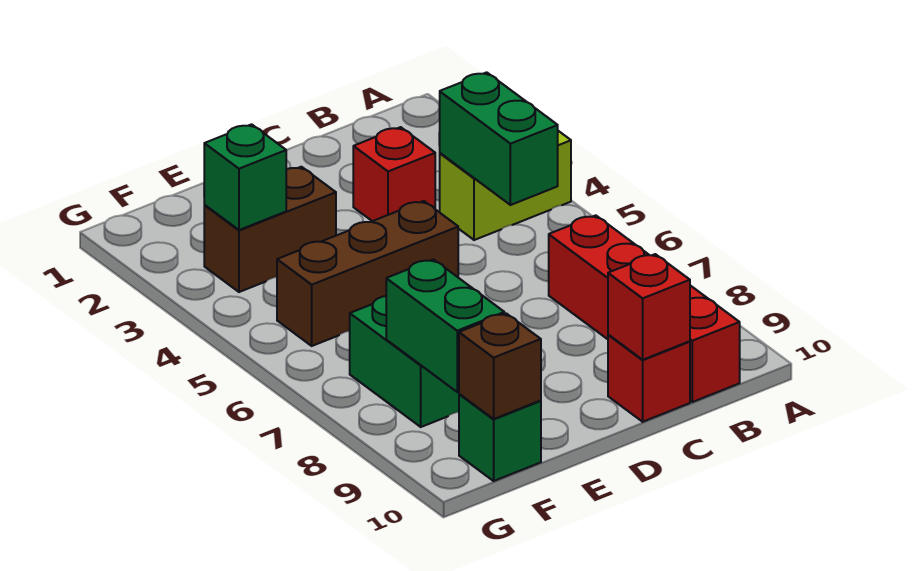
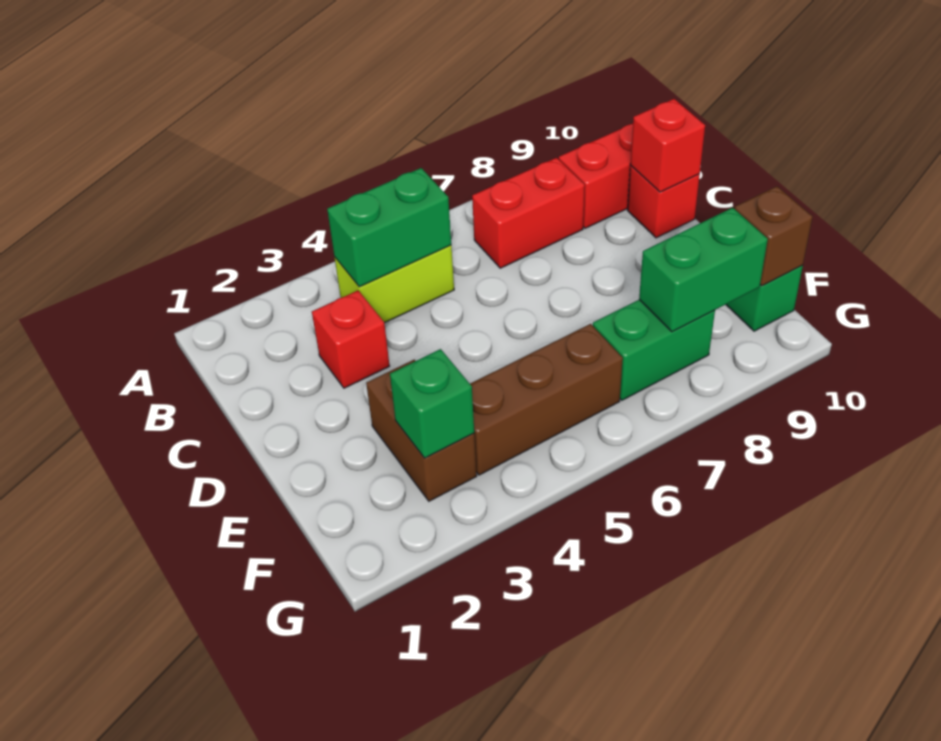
lime brick A4:B4 level 1 -> lime brick B4:B5 level 1
brown brick D5:F5 level 1 -> brown brick F4:F6 level 1

